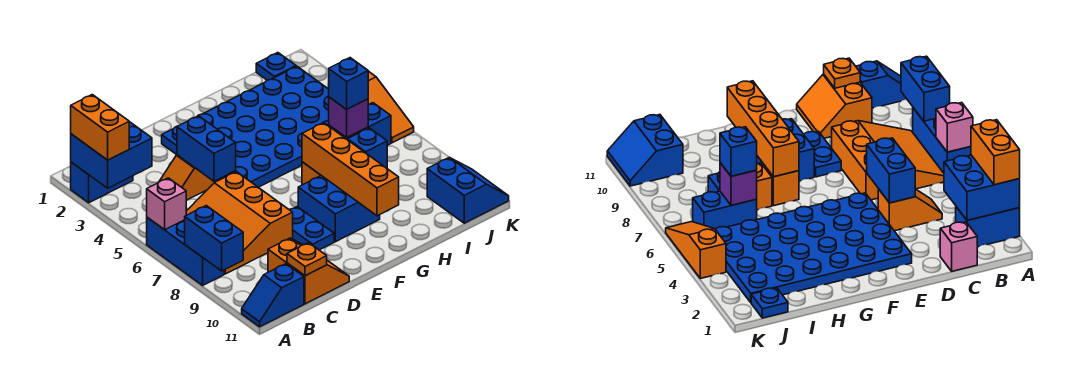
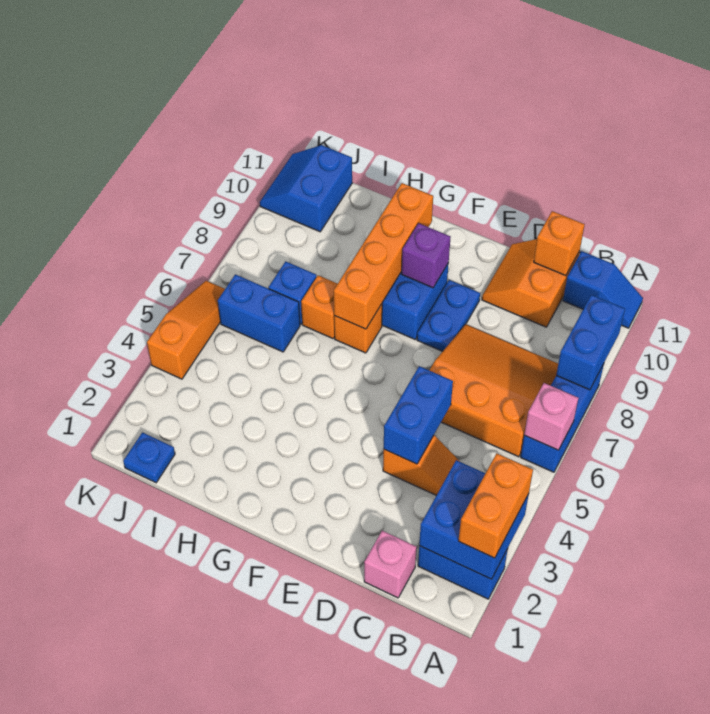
orange slope B6:D8 level 1 top D -> orange slope B6:D8 level 1 top 6
orange plate C11 level 2 -> orange brick C11 level 2
blue plate E2:J5 level 1 -> none
purple brick I6 level 2 -> purple brick F9 level 2
blue brick I6 level 3 -> none

